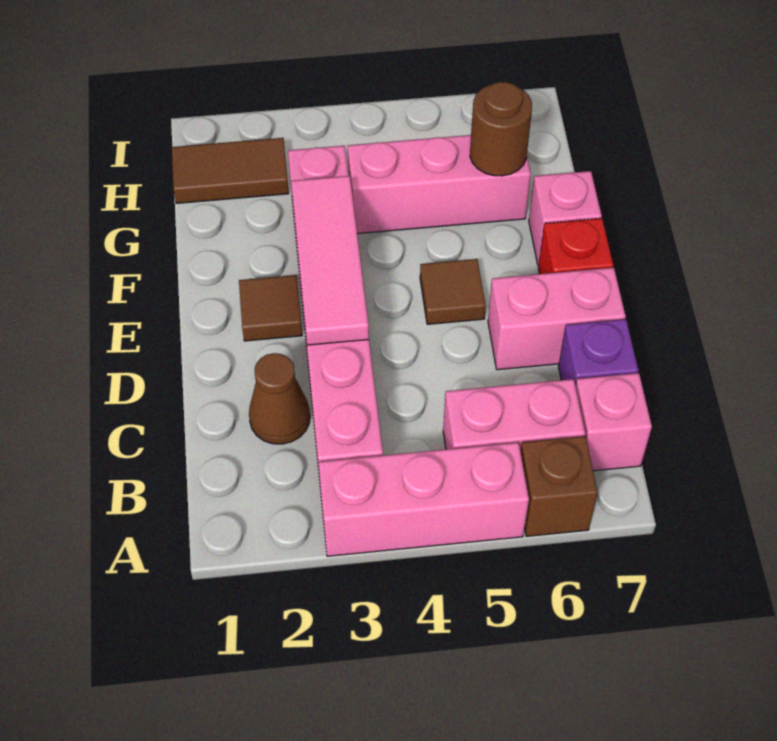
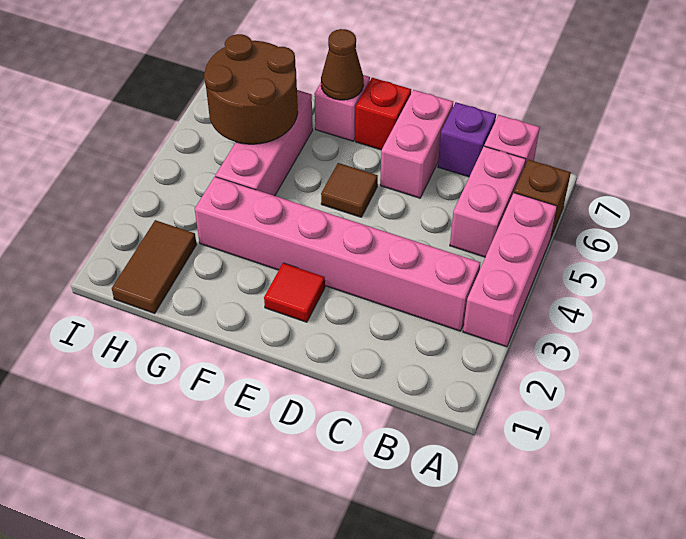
brown cone C2 level 1 -> brown cone F7 level 2
pink tile D3:F3 level 2 -> none
brown tile E2 level 1 -> red tile E2 level 1
brown round brick G6 level 2 -> brown round brick G5:H6 level 2

